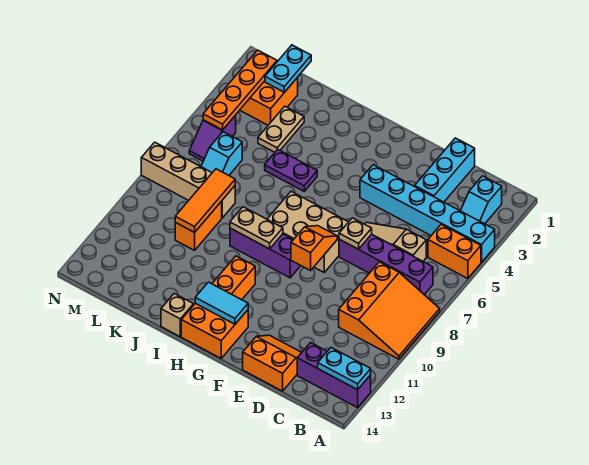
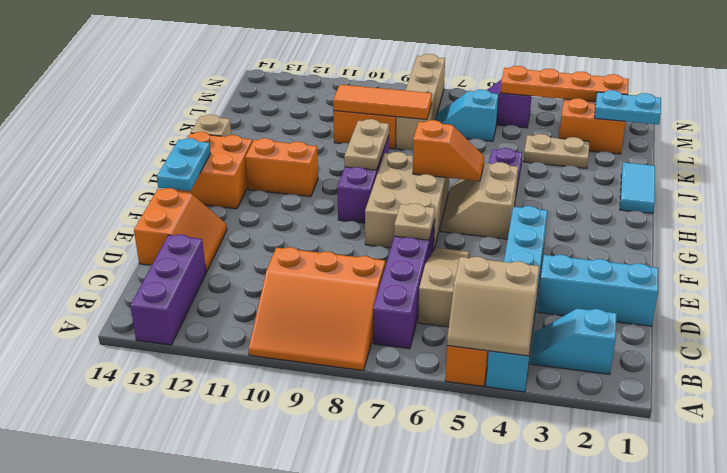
none -> tan slope A4:B5 level 2 top B
cyan plate A13:B13 level 2 -> cyan plate F14:G14 level 2
orange slope F8:F9 level 2 top 9 -> orange slope H6:H7 level 2 top 7
none -> tan slope G5:H6 level 1 top 5
cyan tile G13:H13 level 2 -> cyan tile I1:J1 level 1

